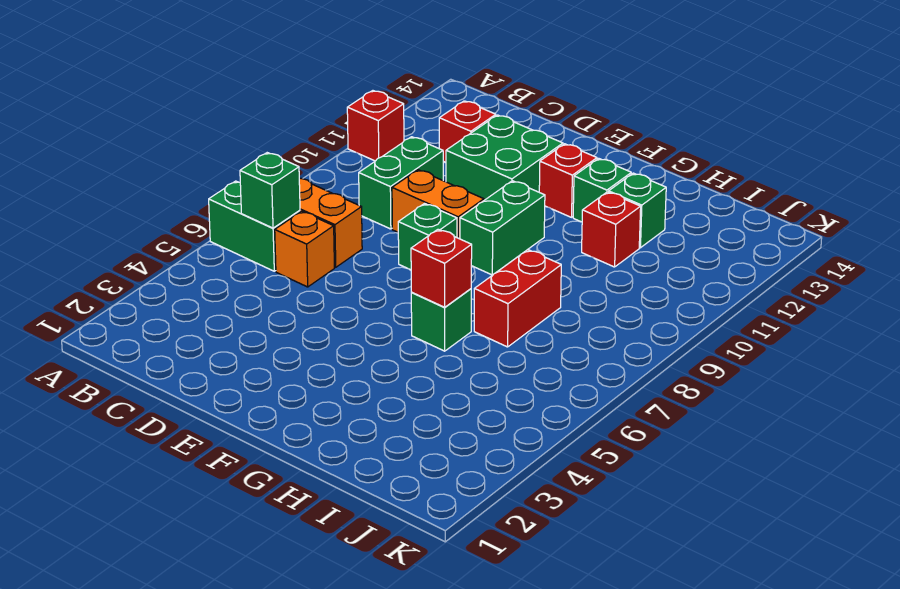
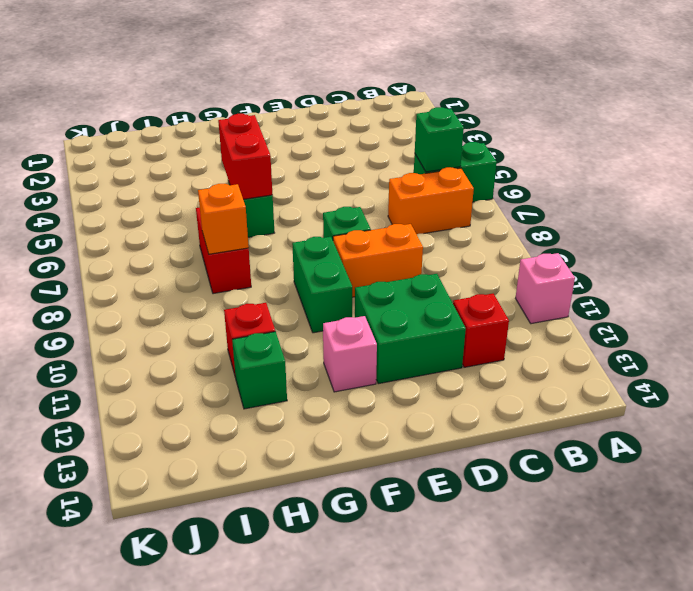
red brick A11 level 1 -> pink brick A11 level 1
orange brick C6 level 1 -> orange brick H8 level 2
green brick C9:C10 level 1 -> none
red brick F12 level 1 -> pink brick F12 level 1
red brick G6 level 2 -> red brick G5:G6 level 2
green brick G12 level 1 -> none

